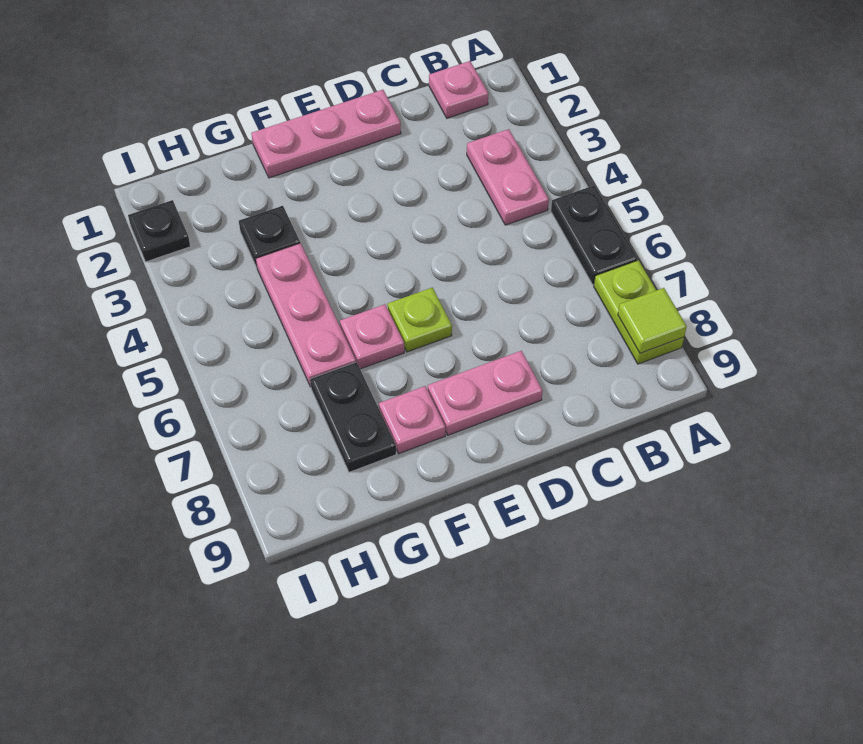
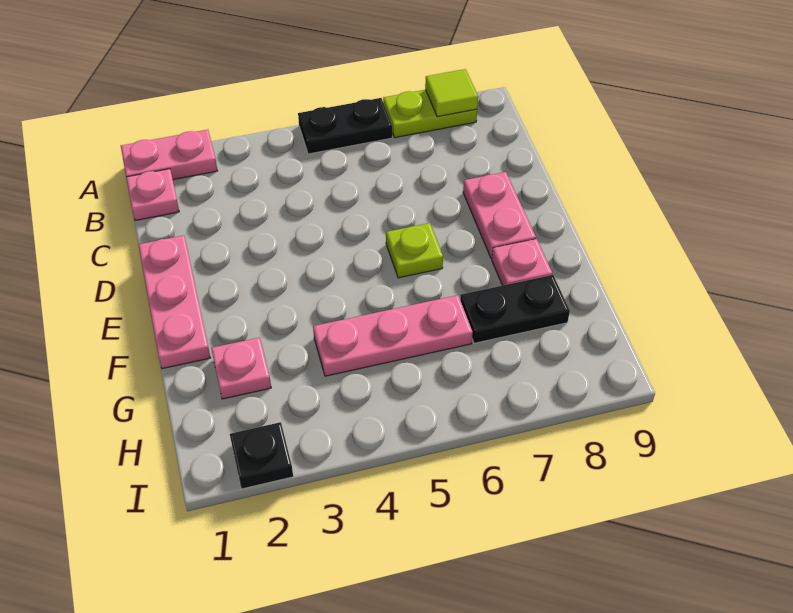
pink plate B3:B4 level 1 -> pink plate A1:A2 level 1
pink plate F6 level 1 -> pink plate G2 level 1
black plate G3 level 1 -> none

